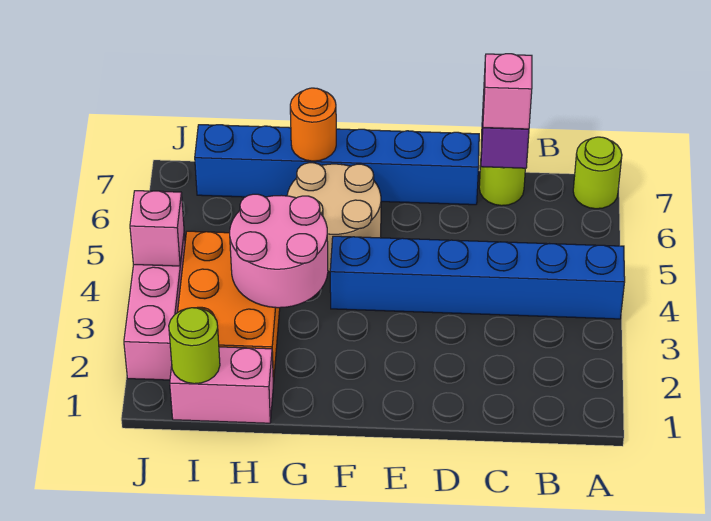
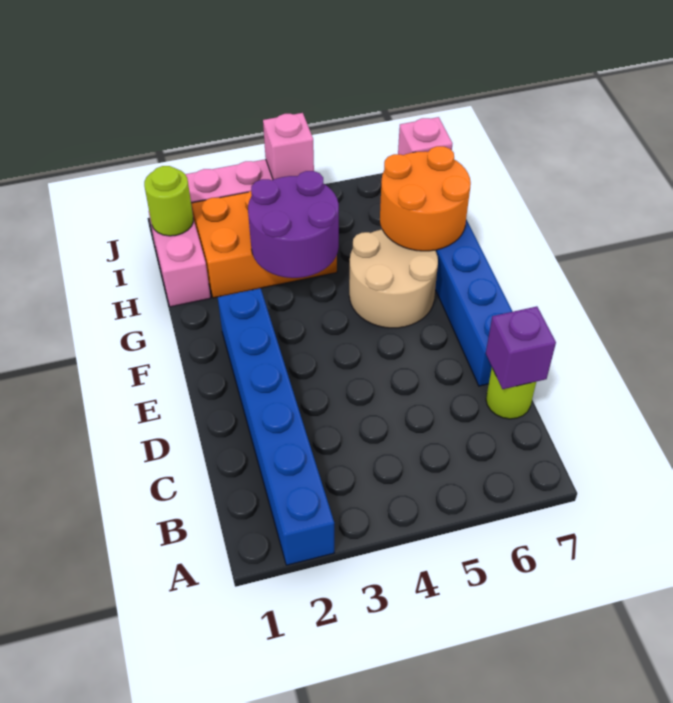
blue brick A4:F4 level 1 -> blue brick A2:F2 level 1
lime round brick A7 level 1 -> none
pink brick C7 level 3 -> pink brick I7 level 2
pink round brick G3:H4 level 2 -> purple round brick G3:H4 level 2
orange round brick G7 level 2 -> orange round brick G6:H7 level 2

